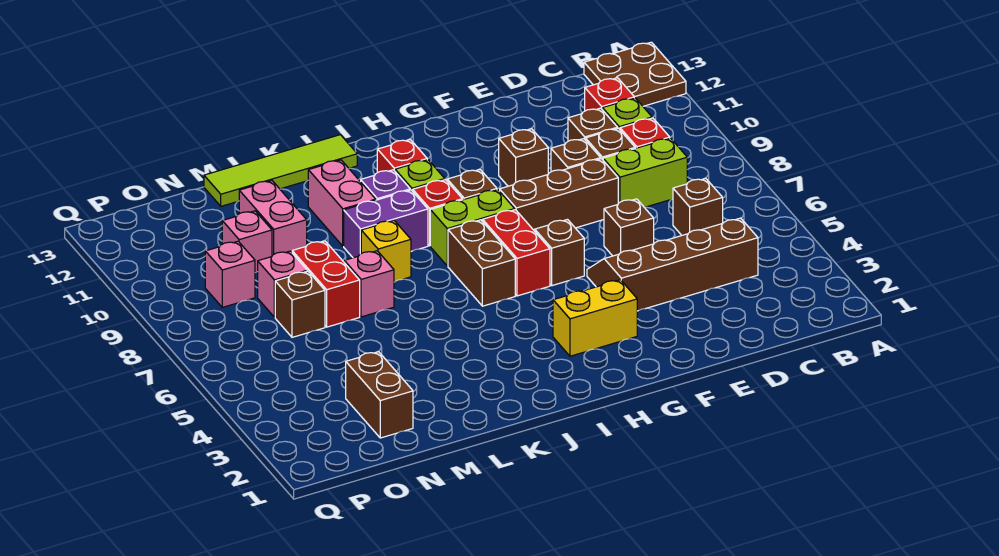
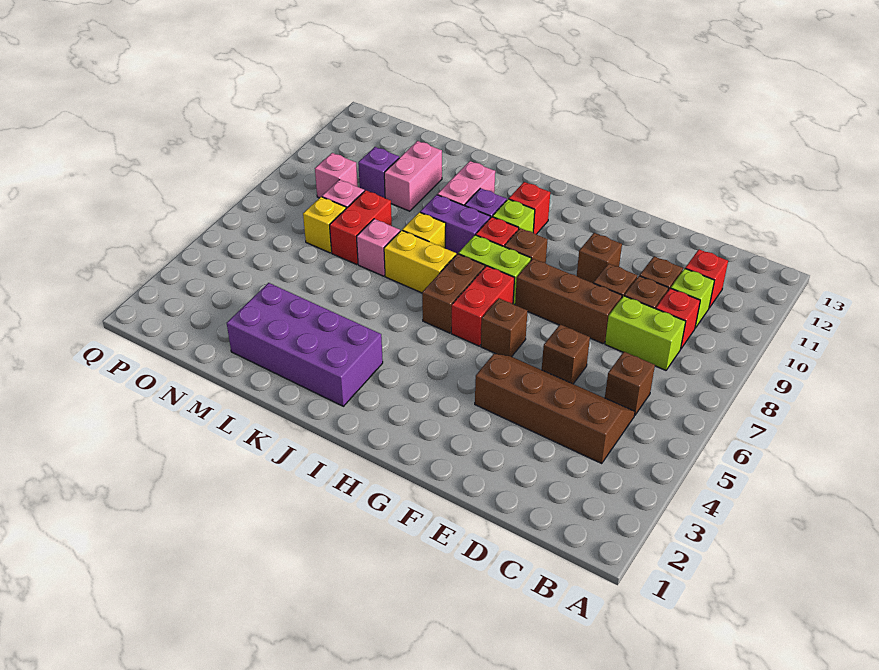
brown plate A12:B13 level 1 -> none
yellow brick G3:H3 level 1 -> yellow brick J7:K7 level 1
none -> purple brick J2:M3 level 1
lime tile J13:M13 level 1 -> none
brown brick N2:N3 level 1 -> none
brown brick N7 level 1 -> yellow brick N7 level 1
pink brick N10 level 1 -> purple brick N10 level 1

